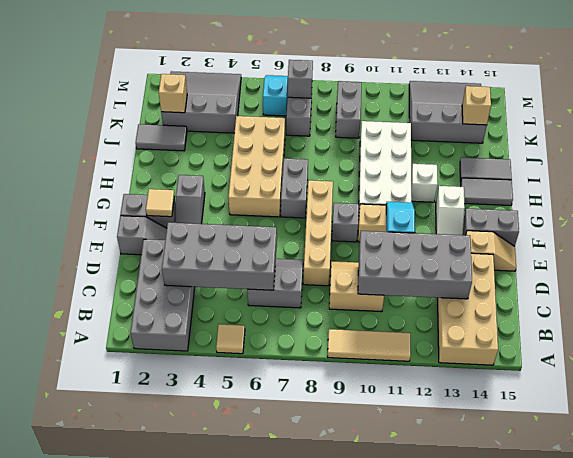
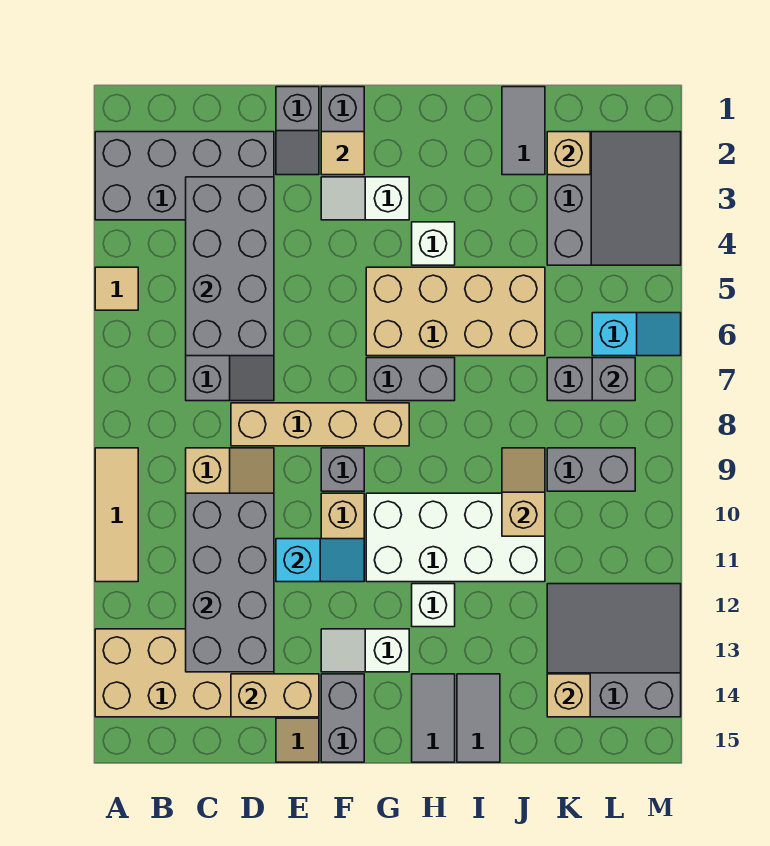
none -> tan brick D14:E14 level 2
grey slope F3:G3 level 1 top G -> white slope F3:G3 level 1 top G
none -> white brick H4 level 1
none -> tan slope J9:J10 level 2 top 10
grey slope K12:M14 level 1 top K -> grey slope K12:M14 level 1 top 14

